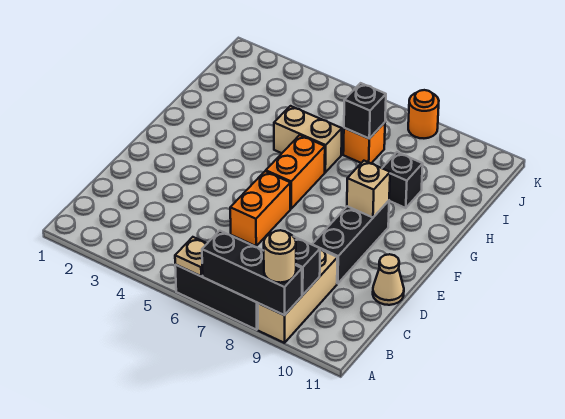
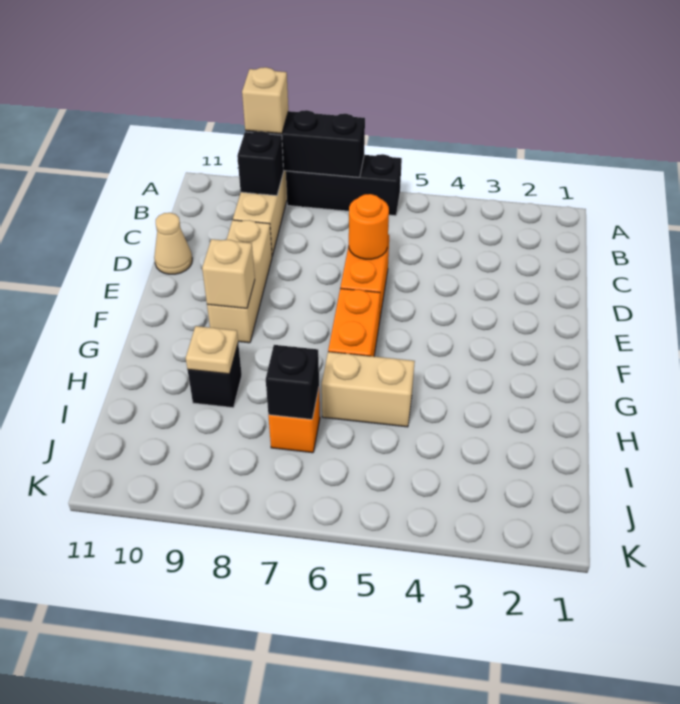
tan plate A6 level 2 -> tan plate H9 level 2
tan round brick A9 level 3 -> tan brick A9 level 3
black brick D9:F9 level 1 -> tan brick D9:F9 level 1
orange round brick K8 level 1 -> orange round brick D6 level 2

